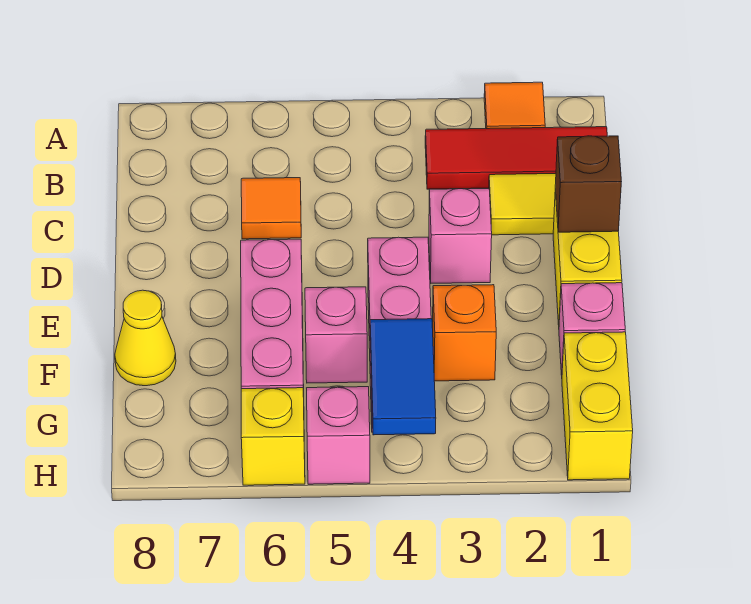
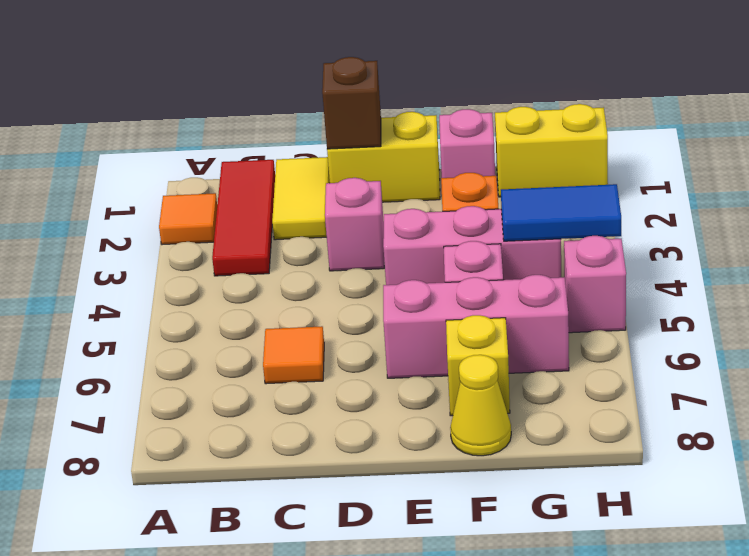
yellow brick H6 level 1 -> yellow brick F7 level 1

